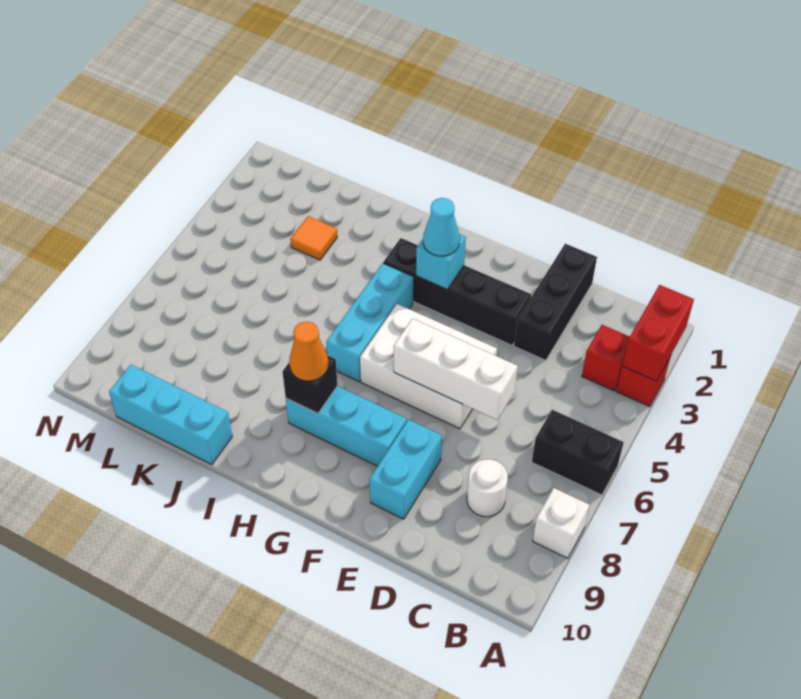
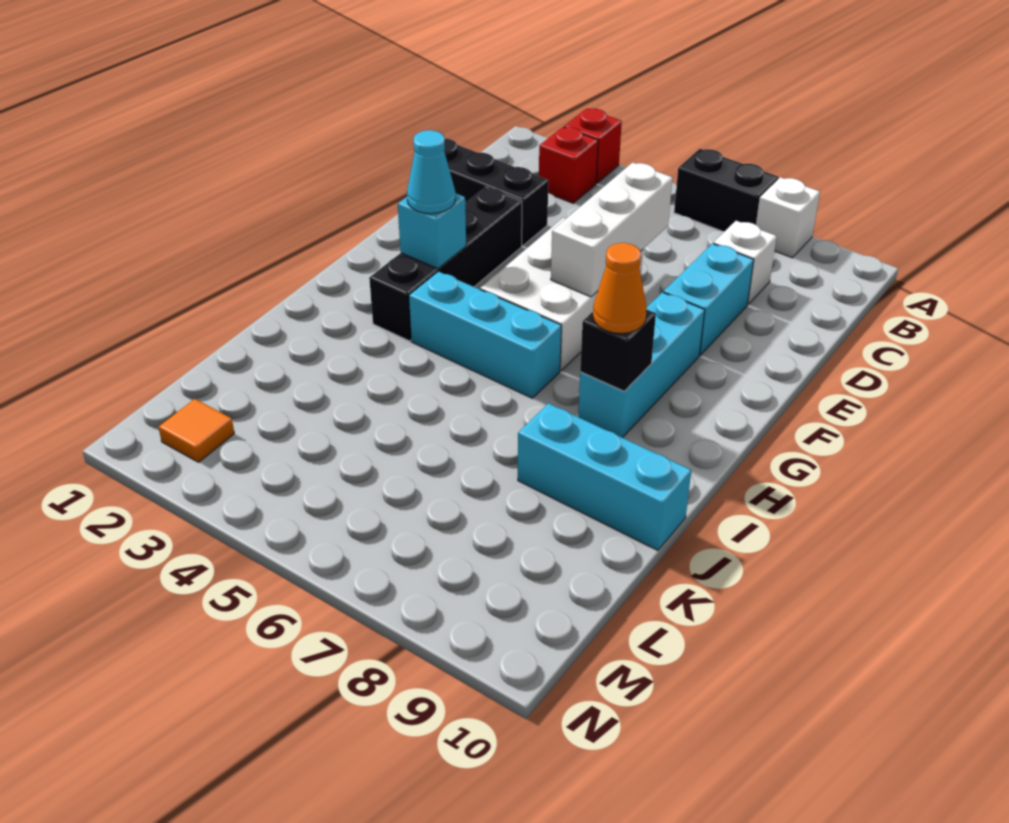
red brick A2:A3 level 2 -> none
black brick A6:B6 level 1 -> black brick A6:A7 level 1
white round brick C8 level 1 -> white brick C8 level 1
cyan brick E8:E9 level 1 -> cyan brick D8:E8 level 1
cyan brick J10:L10 level 1 -> cyan brick J8:J10 level 1
orange tile K3 level 1 -> orange tile M2 level 1

